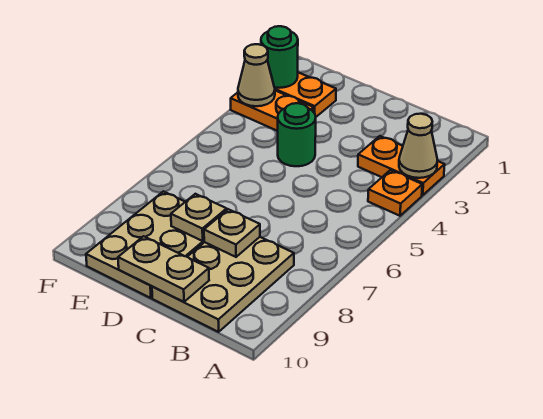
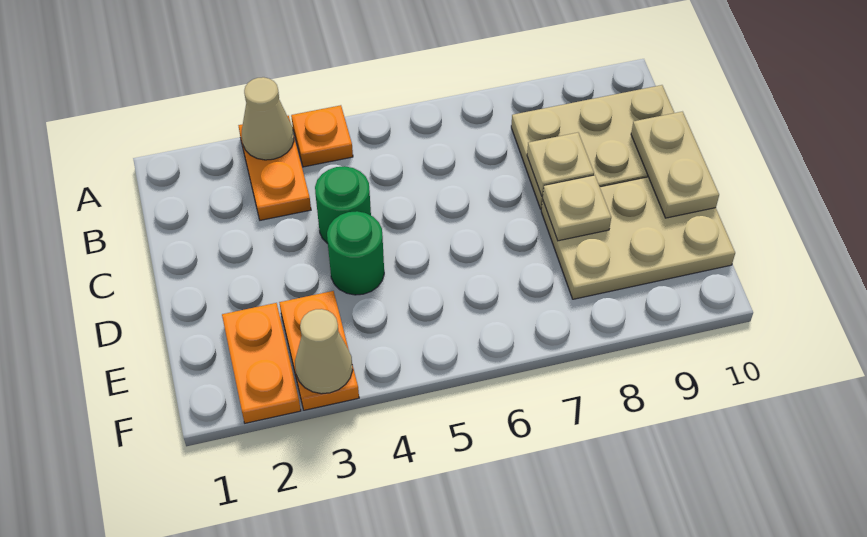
green round brick F2 level 2 -> green round brick C4 level 1

